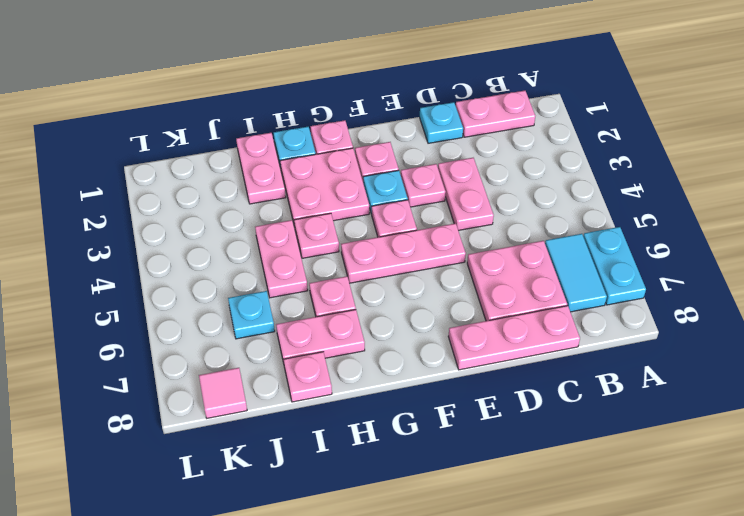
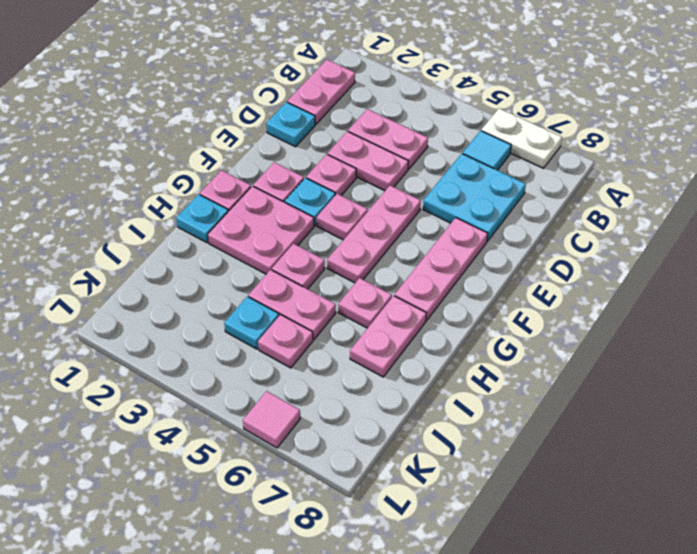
cyan plate A6:A7 level 1 -> white plate A6:A7 level 1
cyan tile B6:B7 level 1 -> cyan tile B6 level 1
pink plate C6:D7 level 1 -> cyan plate C6:D7 level 1
pink plate C8:E8 level 1 -> pink plate E7:G7 level 1
pink plate I1:I2 level 1 -> pink plate C3:C4 level 1
pink plate I8 level 1 -> pink plate J5 level 1
cyan plate J6 level 1 -> cyan plate J4 level 1
pink tile K8 level 1 -> pink tile L6 level 1

